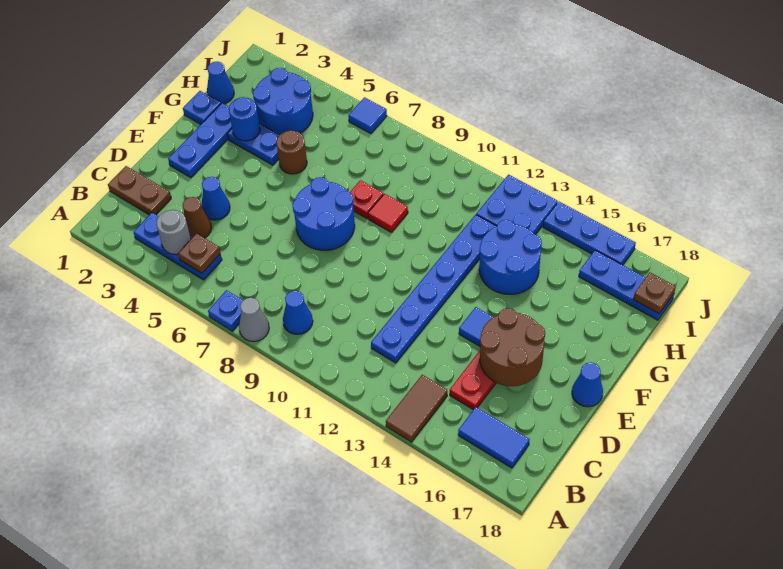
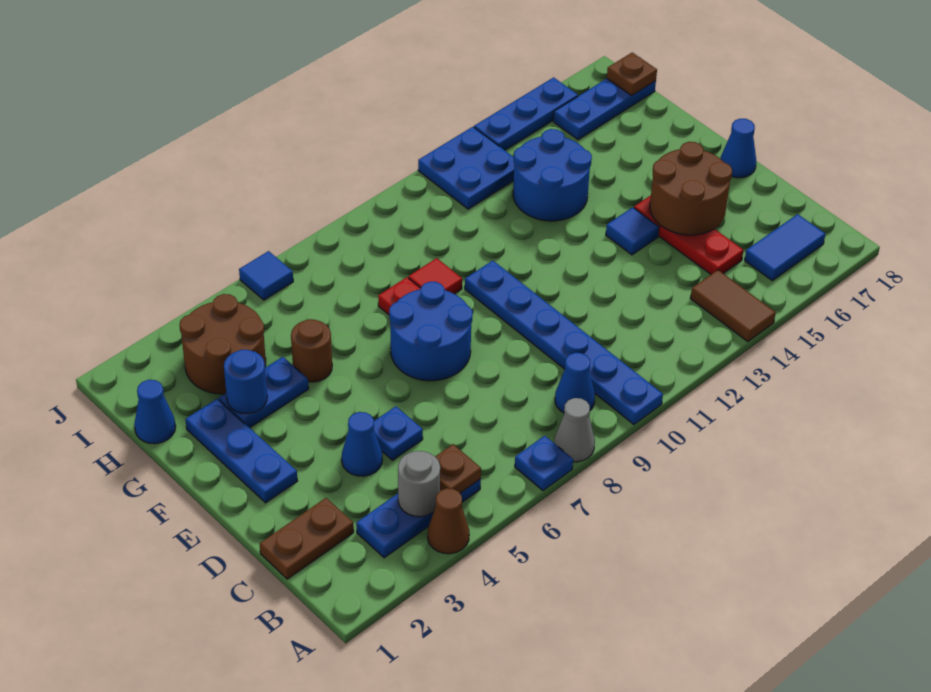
brown cone C4 level 1 -> brown cone A4 level 1
blue plate C12:H12 level 1 -> blue plate A10:F10 level 1
blue plate G1 level 1 -> blue plate D5 level 1
blue round brick H3:I4 level 1 -> brown round brick H3:I4 level 1

